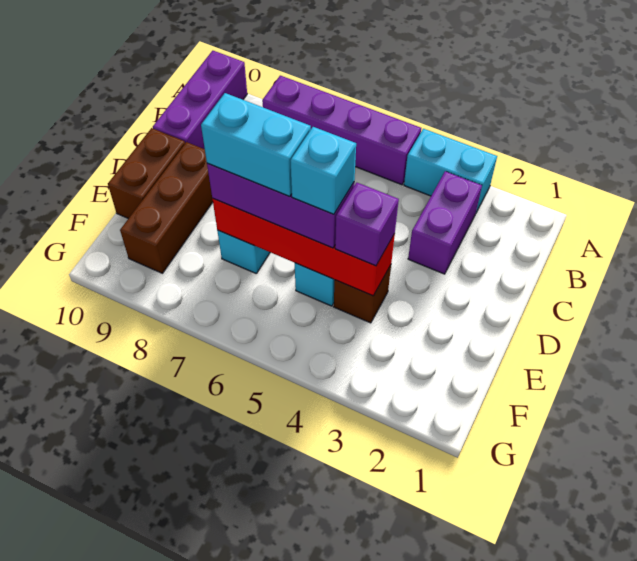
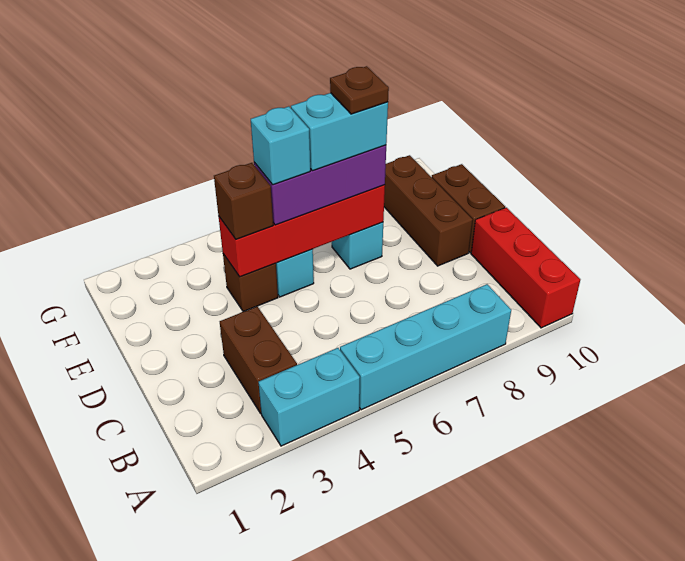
purple brick A5:A8 level 1 -> cyan brick A5:A8 level 1
purple brick A10:C10 level 1 -> red brick A10:C10 level 1
purple brick B3:C3 level 1 -> brown brick B3:C3 level 1
purple brick E4 level 3 -> brown brick E4 level 3
none -> brown plate E7 level 5

